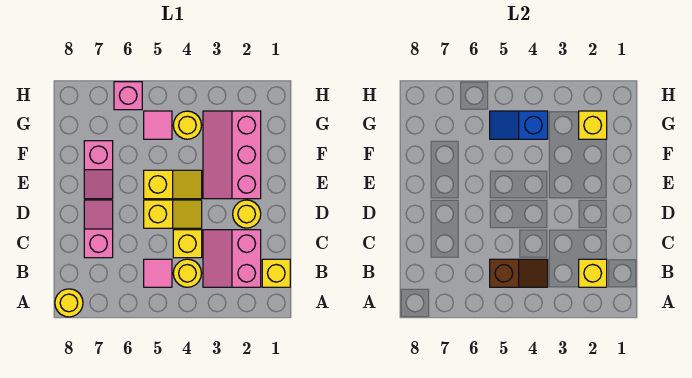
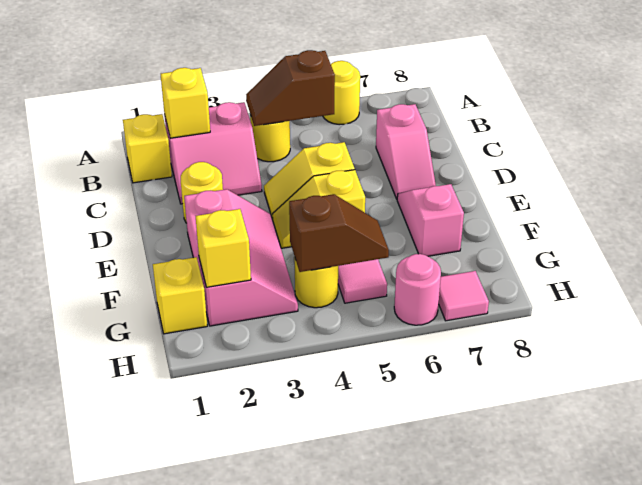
yellow round brick A8 level 1 -> yellow round brick A6 level 1
pink slope B2:C3 level 1 top 2 -> pink slope B2:C3 level 1 top B
pink tile B5 level 1 -> pink tile H7 level 1
yellow brick C4 level 1 -> yellow brick G1 level 1
blue slope G4:G5 level 2 top 4 -> brown slope G4:G5 level 2 top 4
pink brick H6 level 1 -> pink round brick H6 level 1

